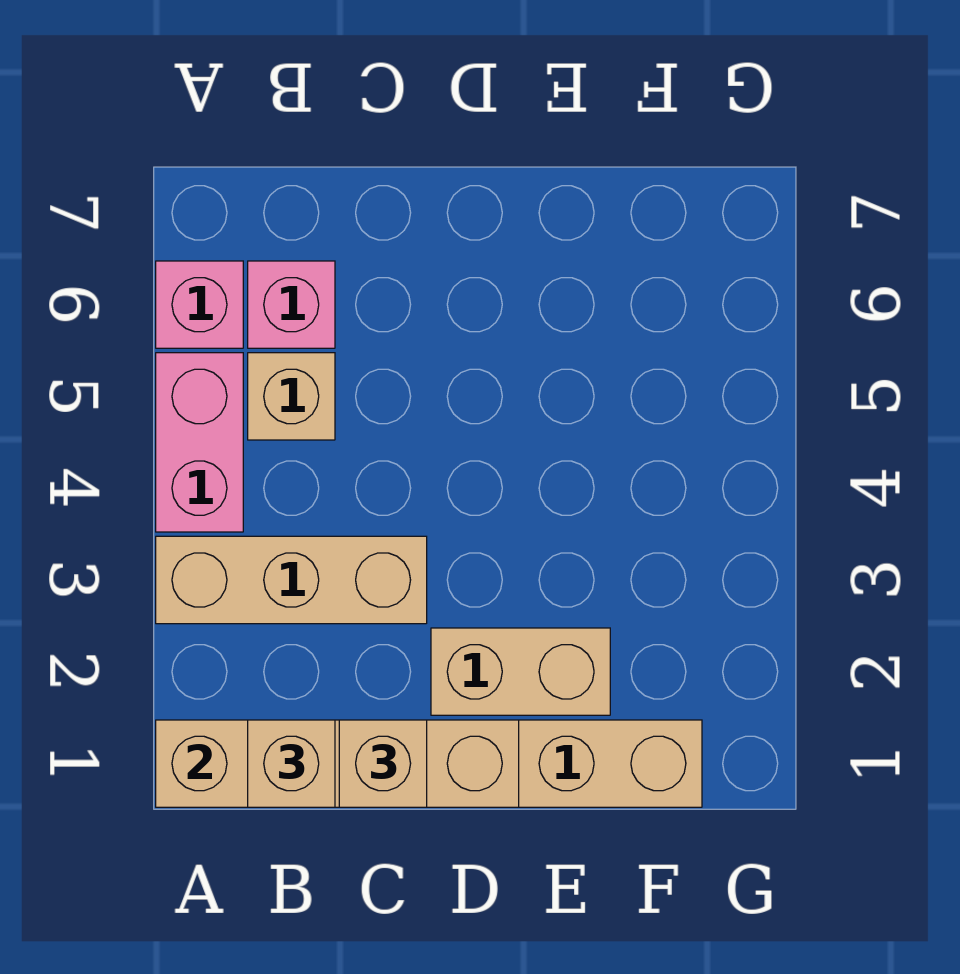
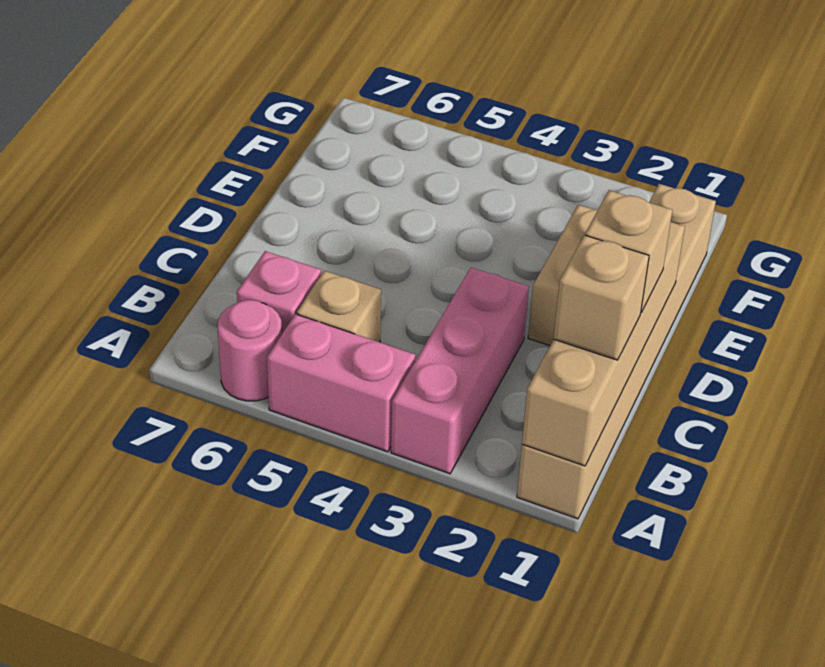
tan brick A3:C3 level 1 -> pink brick A3:C3 level 1
pink brick A6 level 1 -> pink round brick A6 level 1

